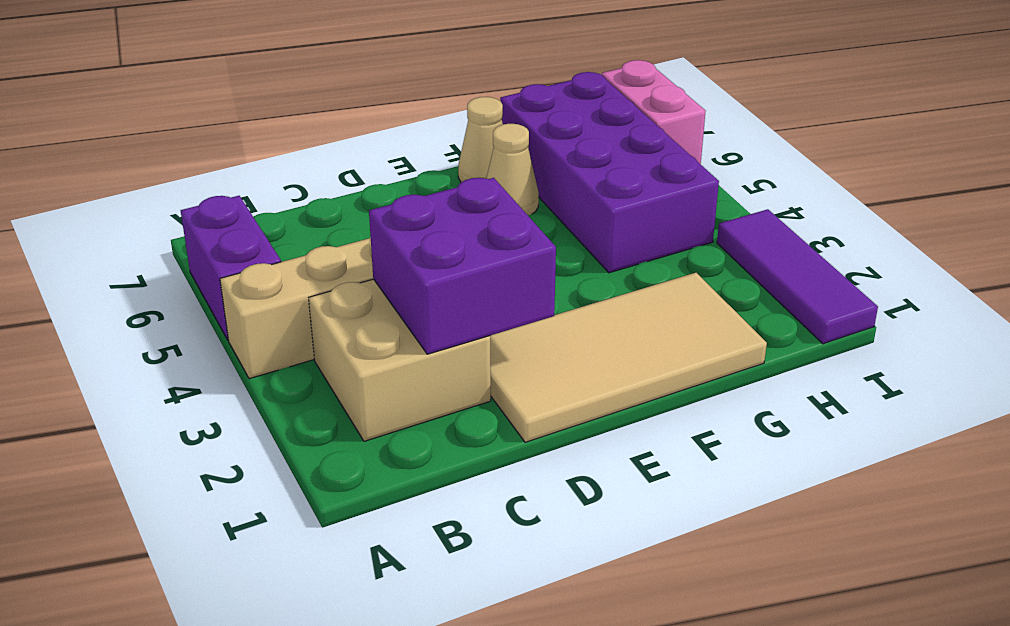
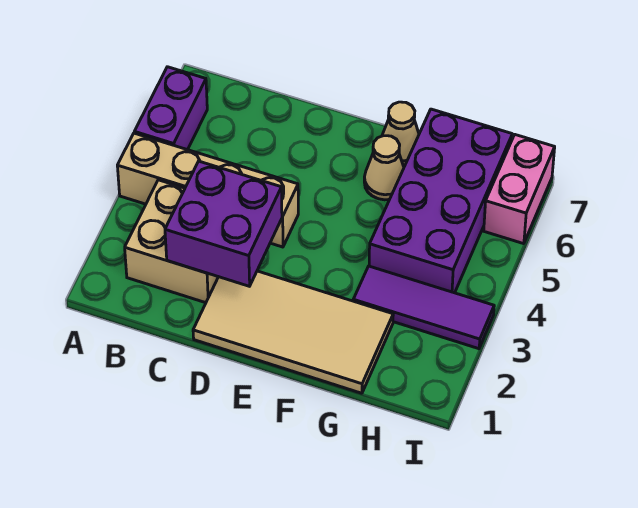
purple tile I1:I3 level 1 -> purple tile G3:I3 level 1

